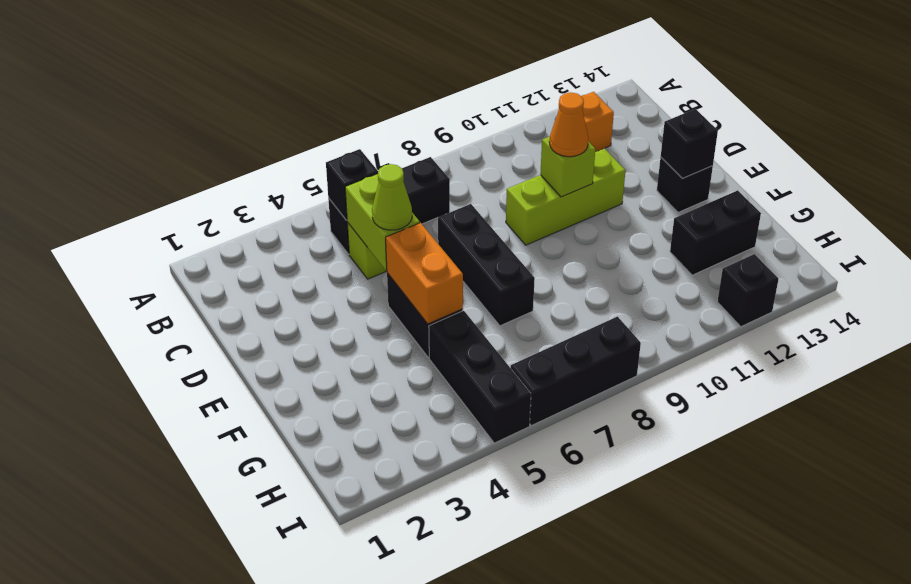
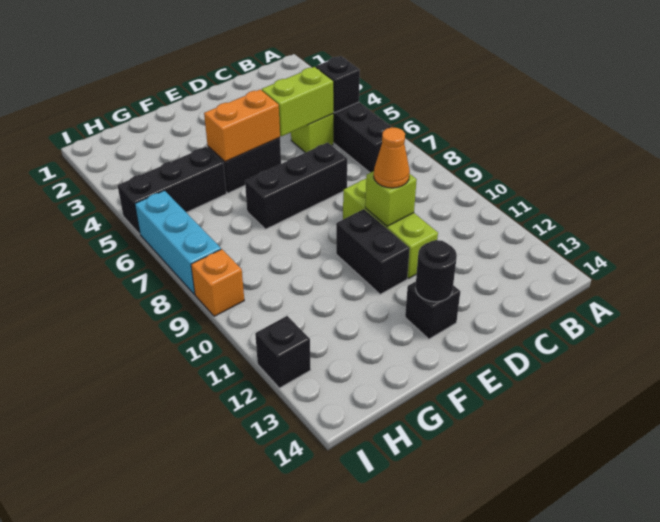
orange brick B12 level 1 -> orange brick I9 level 1
lime cone D5 level 3 -> none
black brick E13 level 2 -> black round brick E13 level 2
black brick G12:G13 level 1 -> black brick E10:E11 level 1
black brick I6:I8 level 1 -> cyan brick I6:I8 level 1

